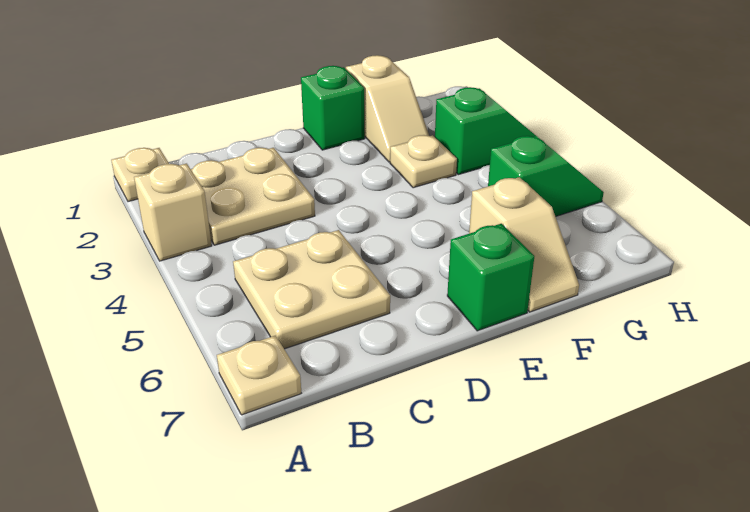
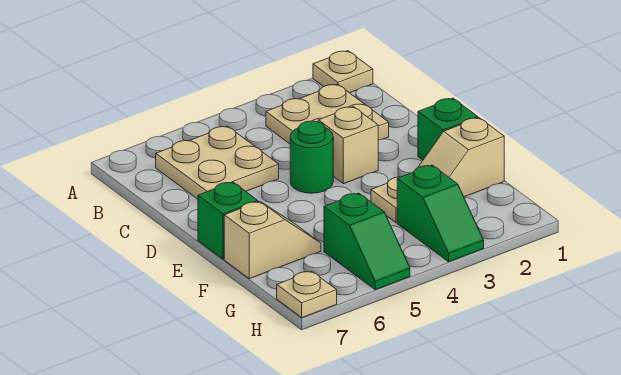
tan brick A3 level 1 -> tan brick D3 level 1
tan plate A7 level 1 -> tan plate H7 level 1
none -> green round brick D4 level 1
tan slope F6:F7 level 1 top 6 -> tan slope F6:F7 level 1 top 7

